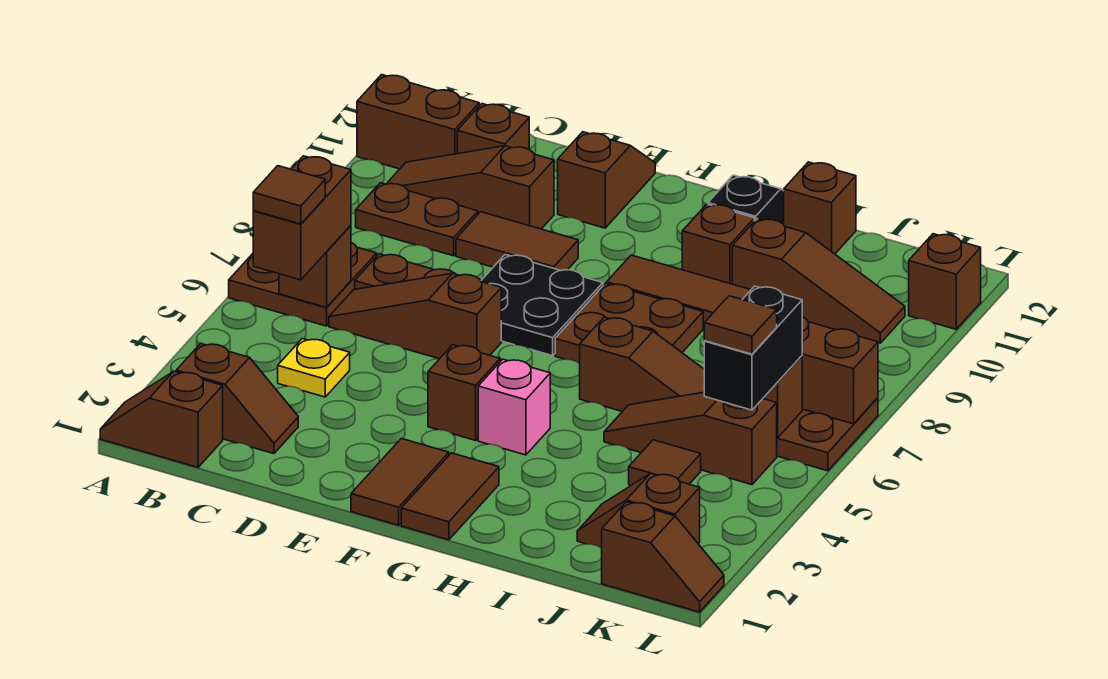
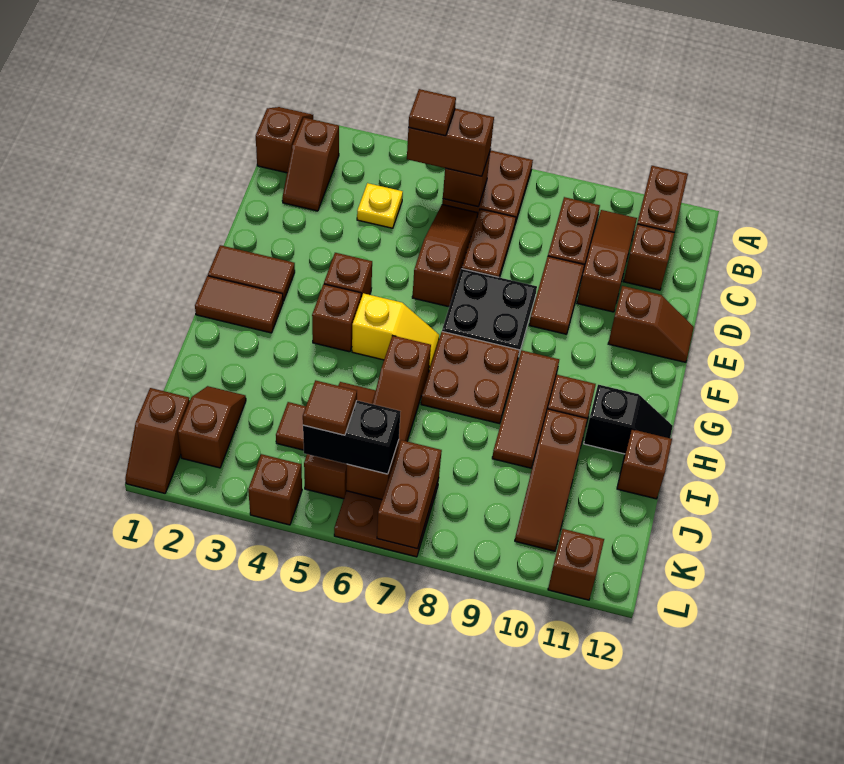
pink brick G4 level 1 -> brown brick G4 level 1
none -> yellow slope G5:G6 level 1 top 5
none -> brown brick L4 level 1

